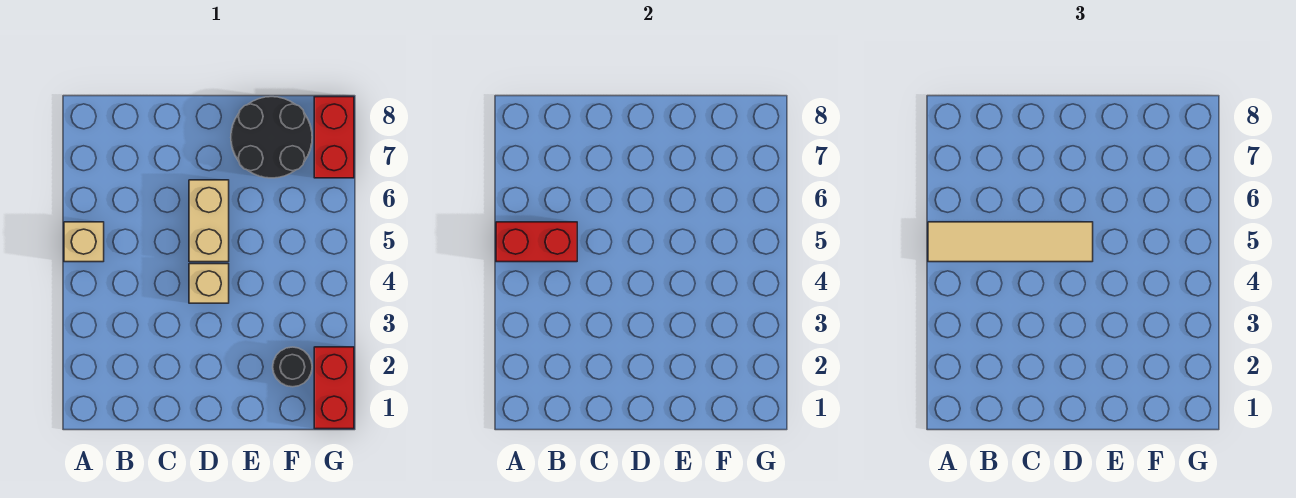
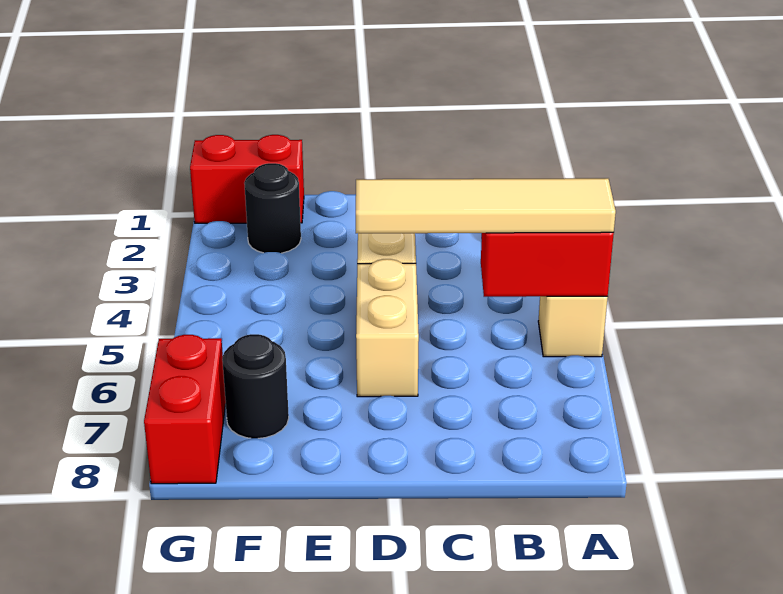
black round brick E7:F8 level 1 -> black round brick F7 level 1
red brick G1:G2 level 1 -> red brick F1:G1 level 1

